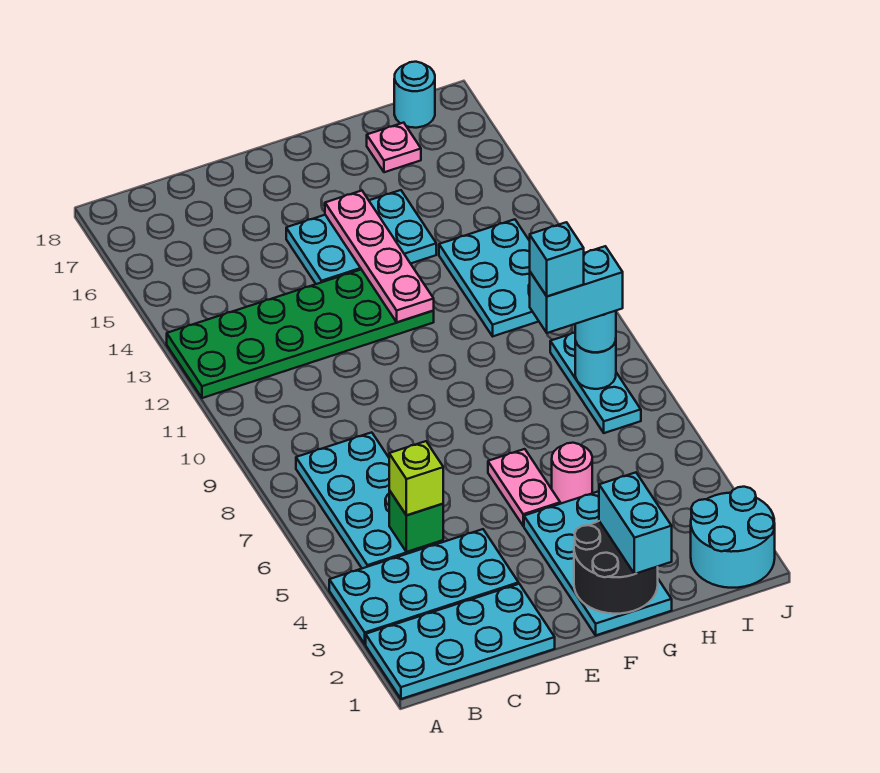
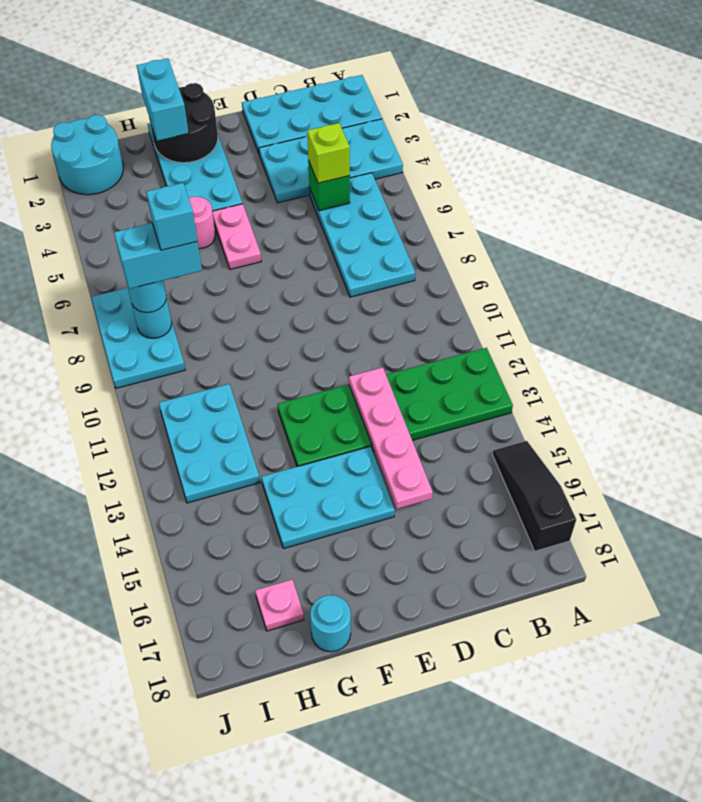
none -> black slope A15:A17 level 1 top 17
pink plate F12:F15 level 2 -> pink plate D12:D15 level 2
cyan plate I7:I9 level 1 -> cyan plate I7:J9 level 1
cyan round brick I18 level 1 -> cyan round brick G18 level 1

